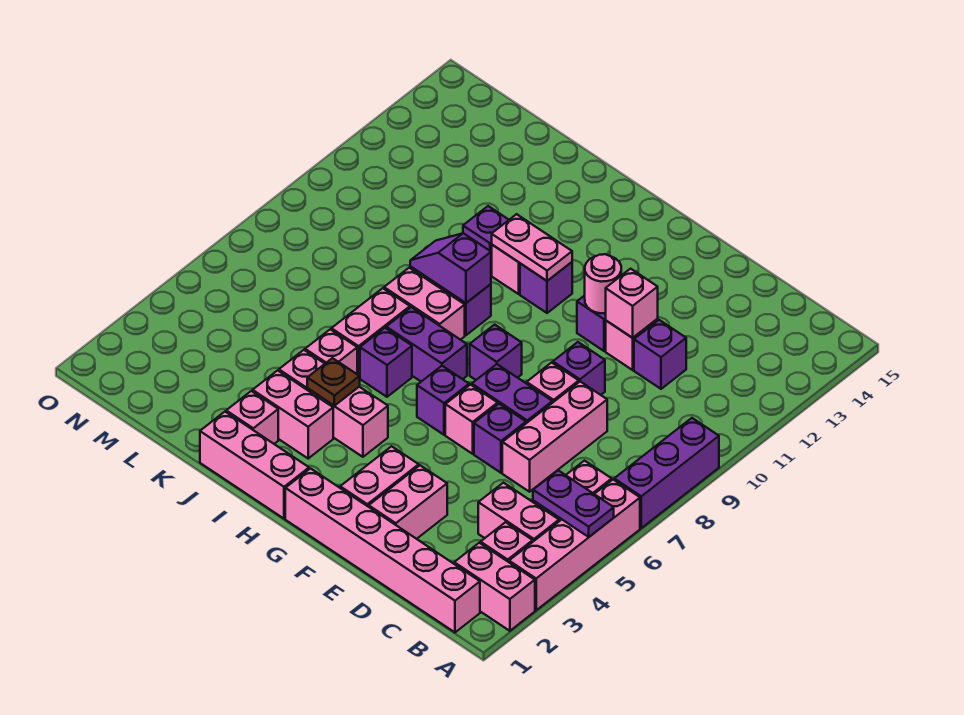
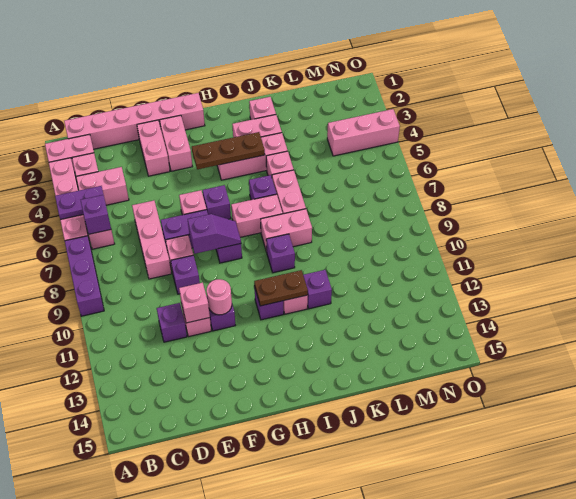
purple brick E6 level 1 -> purple brick B6 level 2
pink brick H1:J1 level 1 -> pink brick M4:O4 level 1
purple brick H7:I7 level 1 -> pink brick H7:I7 level 1
pink plate H11:I11 level 2 -> brown plate H11:I11 level 2
brown plate I4 level 2 -> brown plate G4:I4 level 2
purple slope I9:J9 level 2 top I -> purple slope F8:G8 level 2 top F

